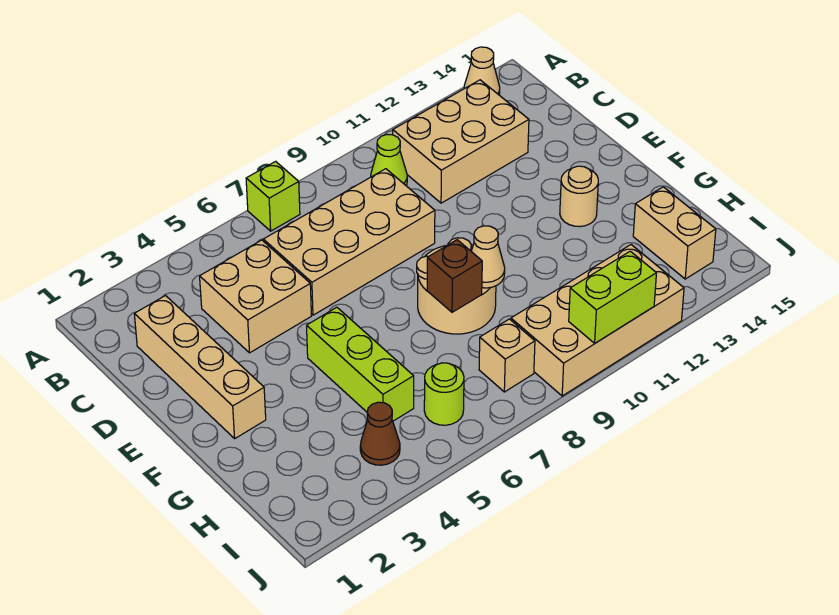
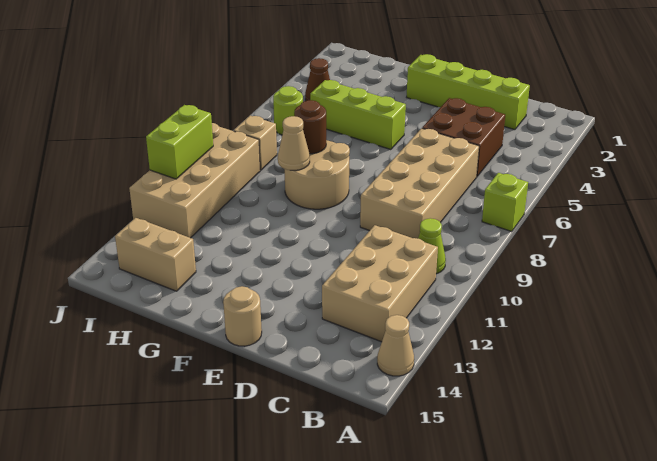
tan brick C2:F2 level 1 -> lime brick C2:F2 level 1
tan brick C4:D5 level 1 -> brown brick C4:D5 level 1
tan round brick F13 level 1 -> tan round brick E15 level 1
brown brick G8 level 2 -> brown round brick G8 level 2

